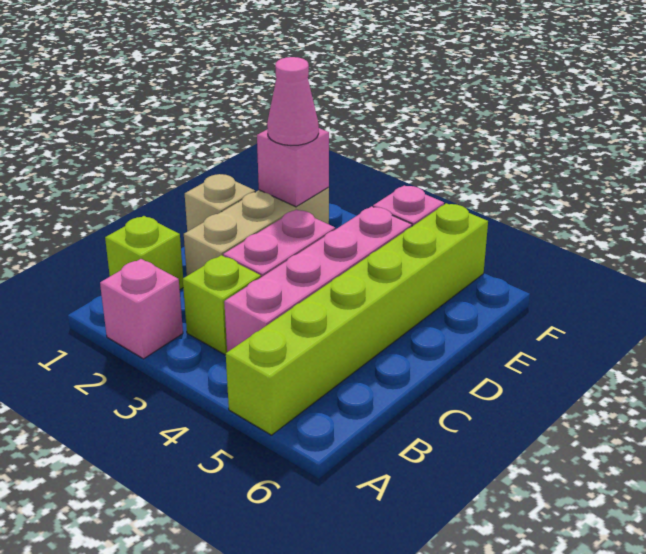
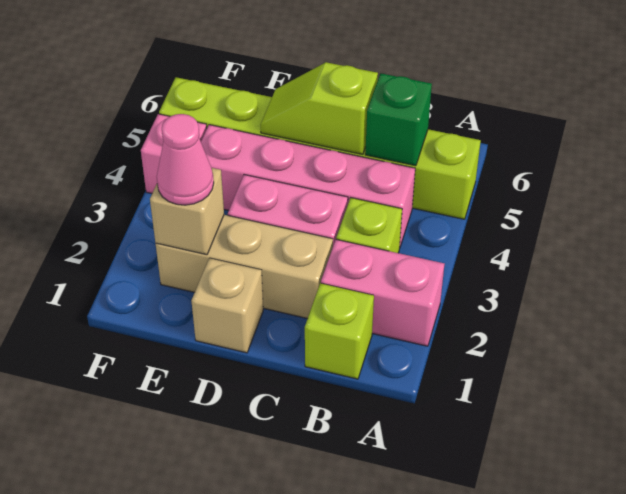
pink brick A2 level 1 -> pink brick A2:B2 level 1
none -> green brick B5 level 2
none -> lime slope C5:D5 level 2 top C
pink brick E2 level 2 -> tan brick E2 level 2

